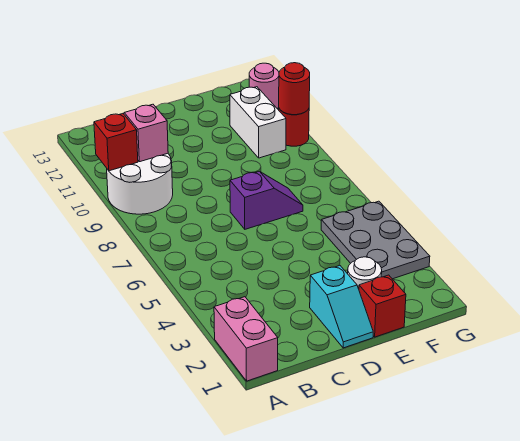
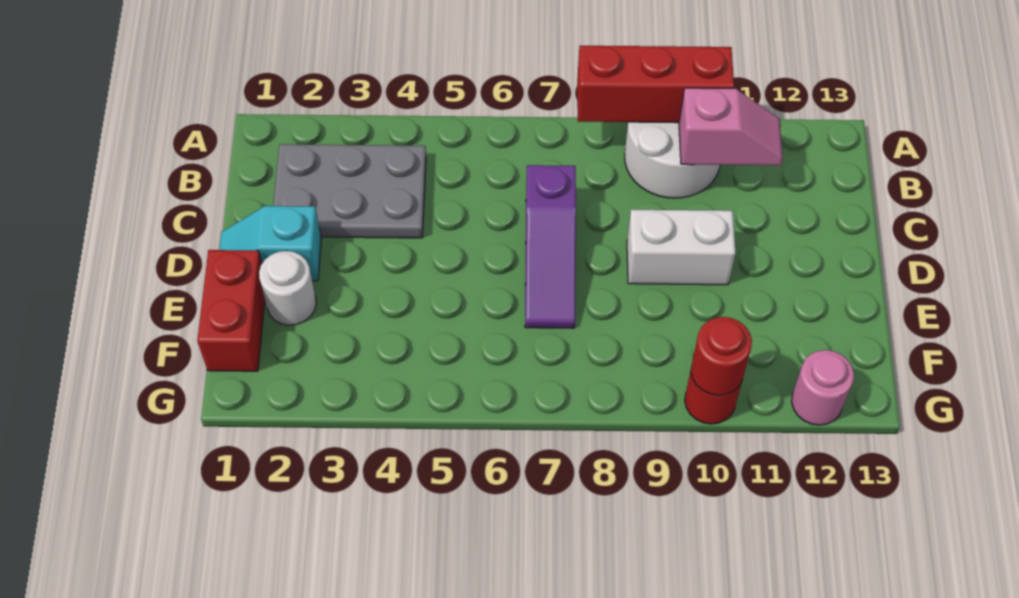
pink brick A1:A2 level 1 -> none
red brick A10 level 2 -> red brick A8:A10 level 2
purple slope D7:E7 level 1 top D -> purple slope C7:E7 level 1 top C
red brick E1 level 1 -> red brick E1:F1 level 1
grey plate F3:G5 level 1 -> grey plate B2:C4 level 1
white brick F10:F11 level 1 -> white brick D9:D10 level 1

